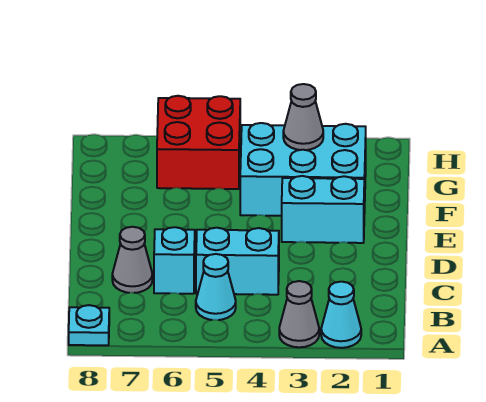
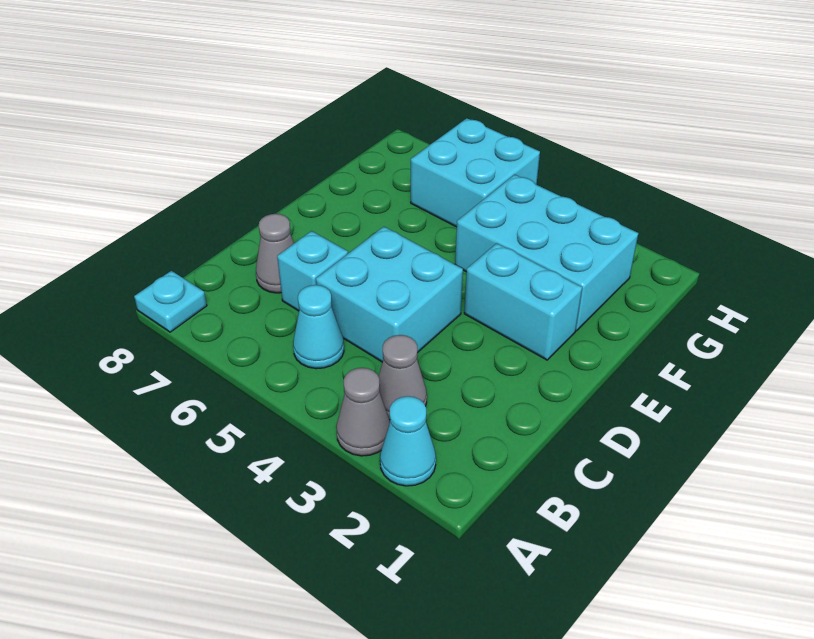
cyan brick C4:C5 level 1 -> cyan brick C4:D5 level 1
grey cone G3 level 2 -> grey cone B3 level 1
red brick G5:H6 level 1 -> cyan brick G5:H6 level 1

